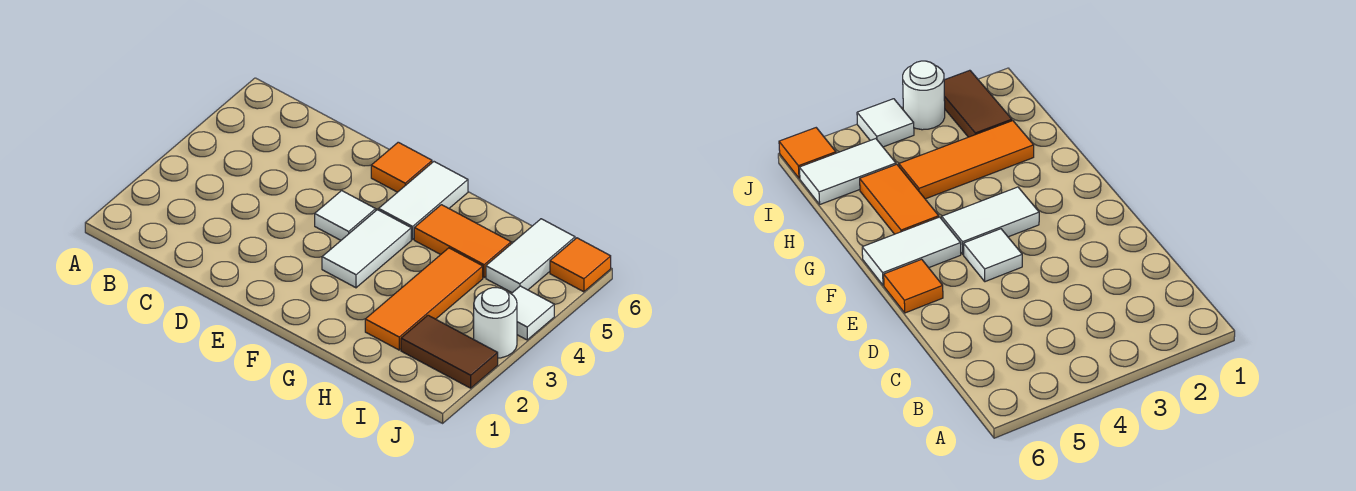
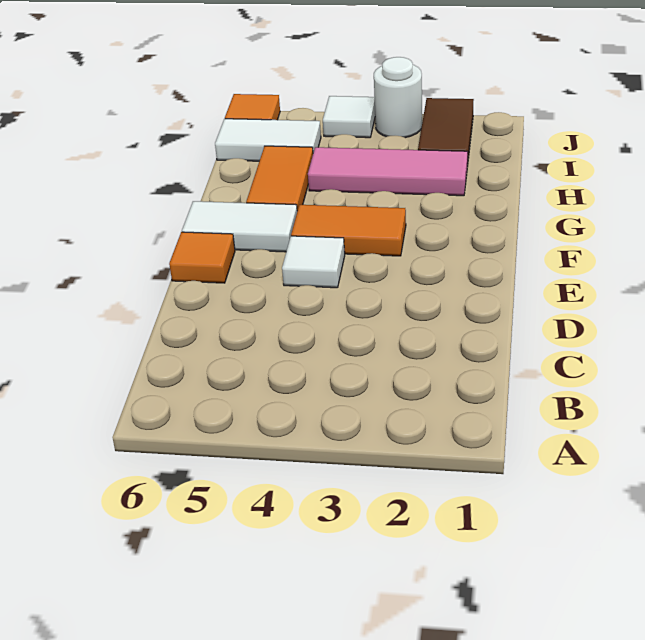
white tile F3:F4 level 1 -> orange tile F3:F4 level 1
orange tile H2:H4 level 1 -> pink tile H2:H4 level 1

